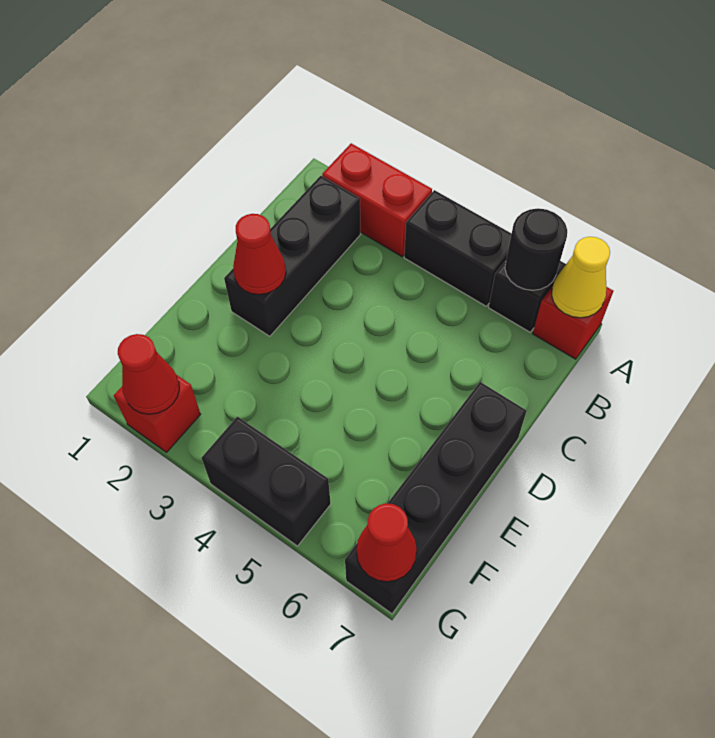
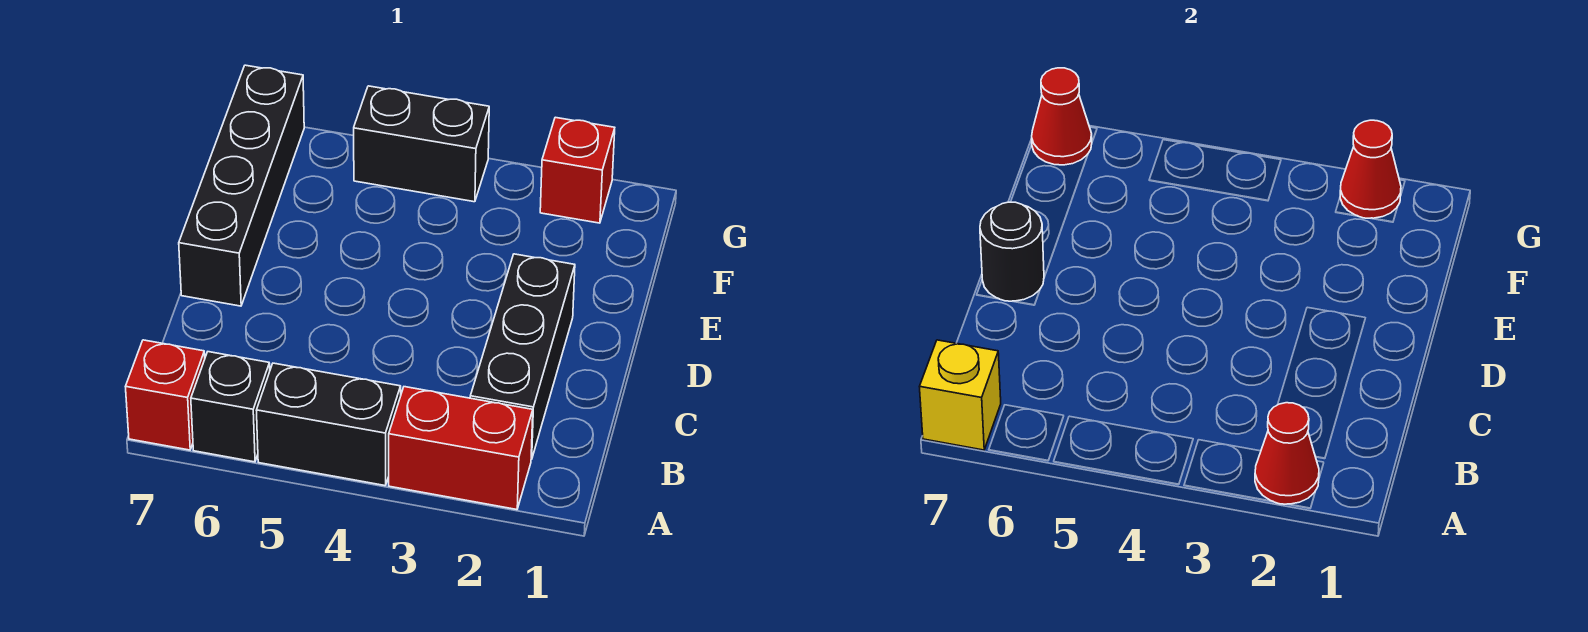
black round brick A6 level 2 -> black round brick D7 level 2
yellow cone A7 level 2 -> yellow brick A7 level 2
red cone D2 level 2 -> red cone A2 level 2

